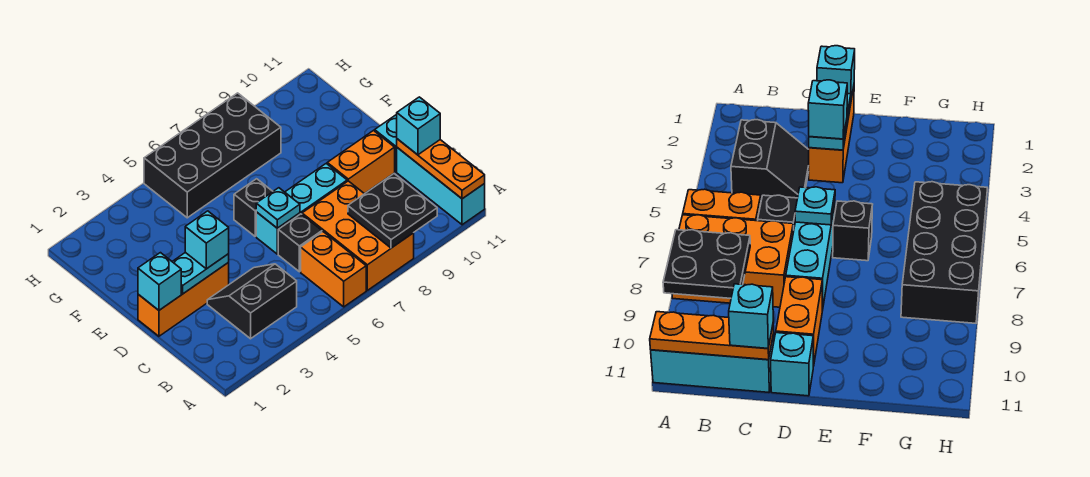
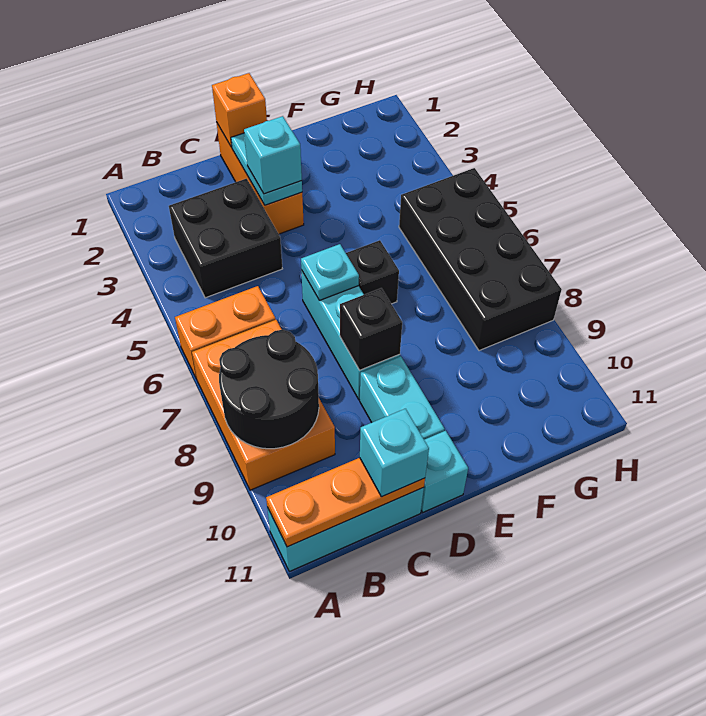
orange brick A7:C8 level 1 -> orange brick A7:B9 level 1
black plate A8:B9 level 2 -> black round brick A8:B9 level 2
black slope B3:C4 level 1 top B -> black brick B3:C4 level 1
black brick C6 level 1 -> black brick D8 level 2
cyan brick D1 level 2 -> orange brick D1 level 2
orange brick D9:D10 level 1 -> cyan brick D9:D10 level 1

